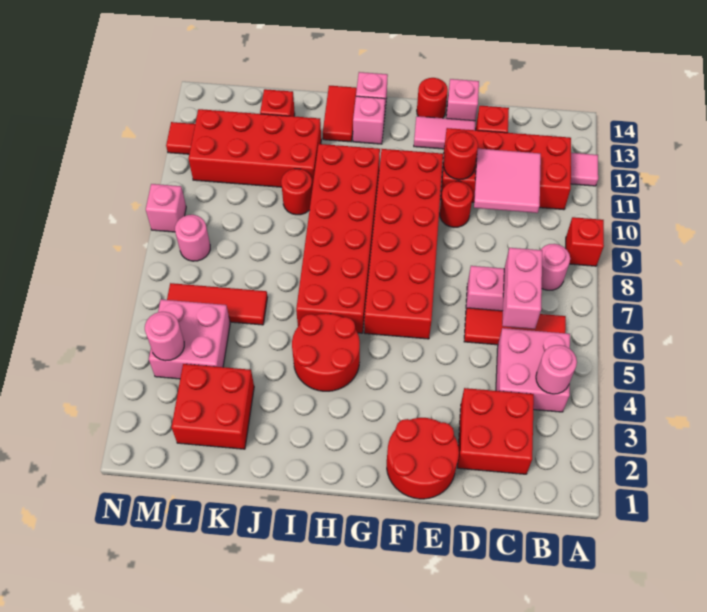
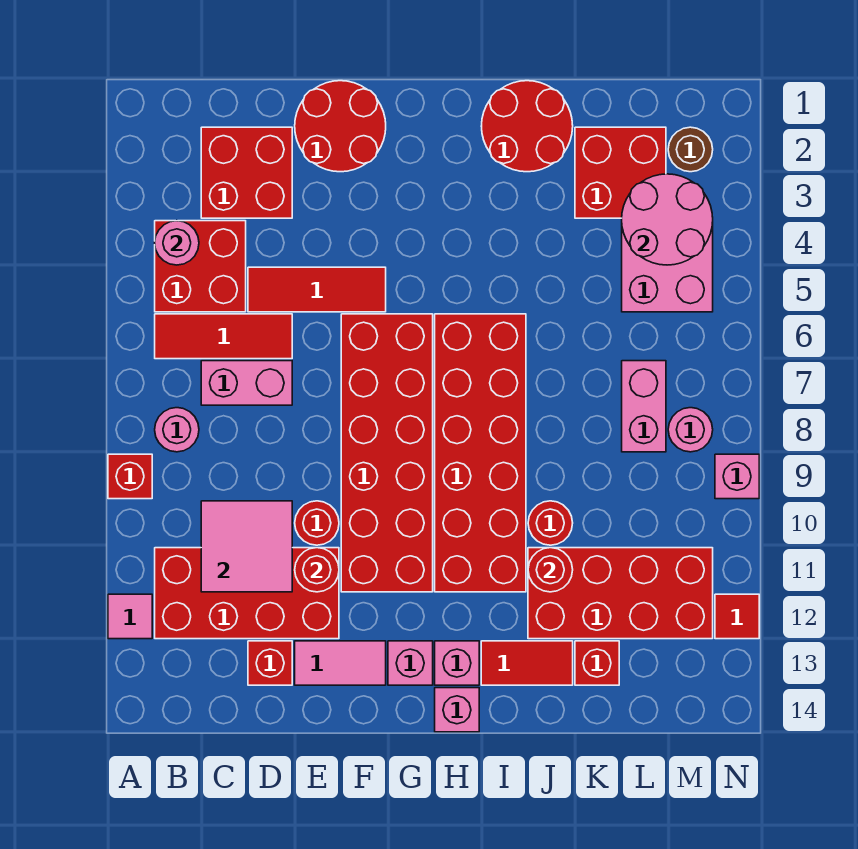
pink brick B4:C5 level 1 -> red brick B4:C5 level 1
pink brick C6:C7 level 2 -> pink brick L7:L8 level 1
pink brick E14 level 1 -> pink brick G13 level 1
red round brick F14 level 1 -> red round brick J11 level 2
red round brick H4:I5 level 1 -> red round brick I1:J2 level 1
red tile I13:I14 level 1 -> red tile I13:J13 level 1
red tile K6:M6 level 1 -> red tile D5:F5 level 1
none -> brown round brick M2 level 1
pink round brick M4 level 2 -> pink round brick L3:M4 level 2

